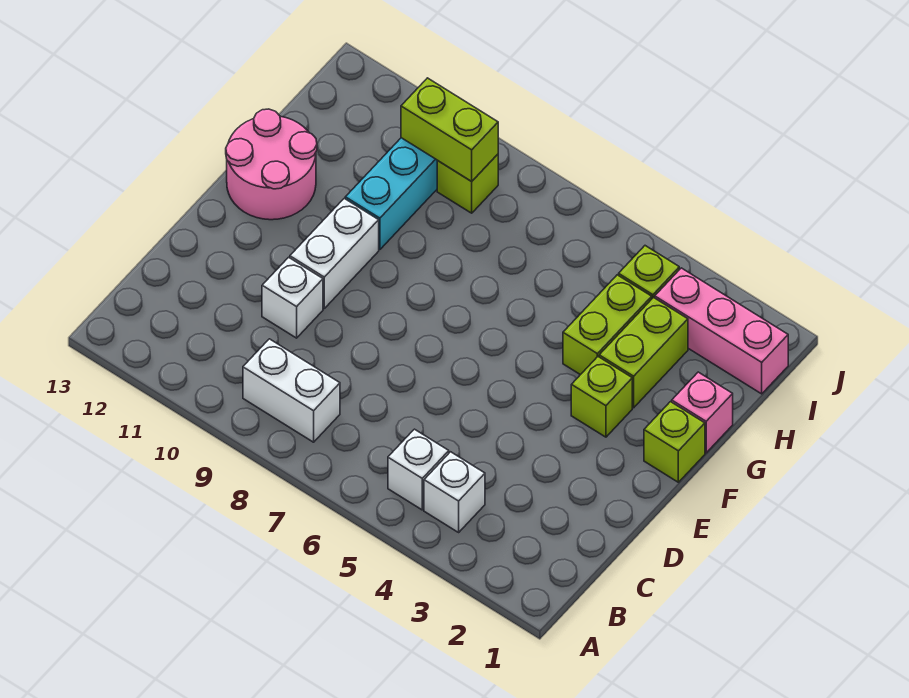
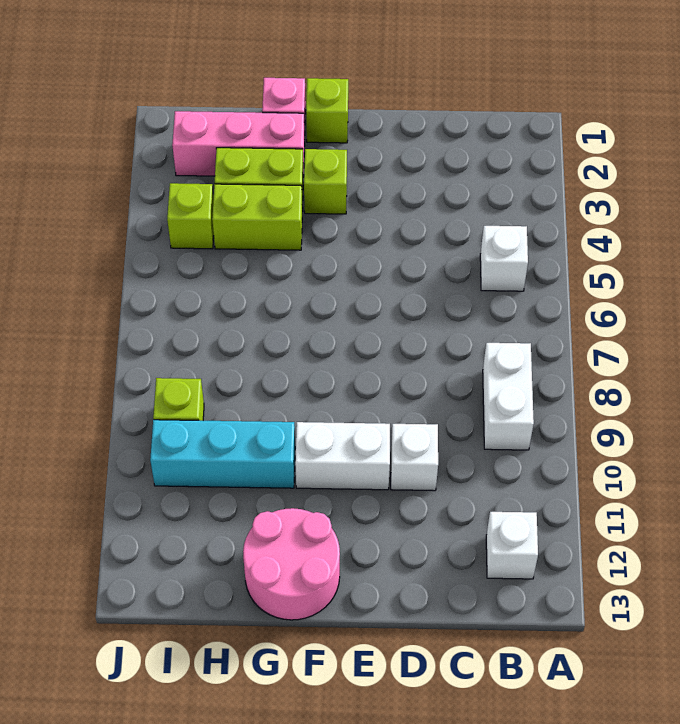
white brick B4 level 1 -> white brick B12 level 1
pink brick I1:I3 level 1 -> pink brick G2:I2 level 1
lime brick I9:I10 level 2 -> none

